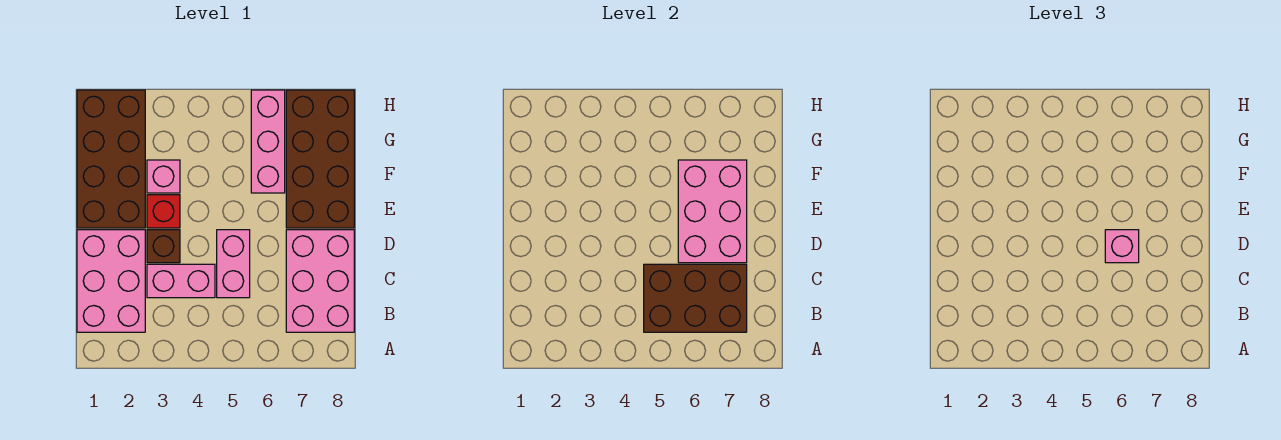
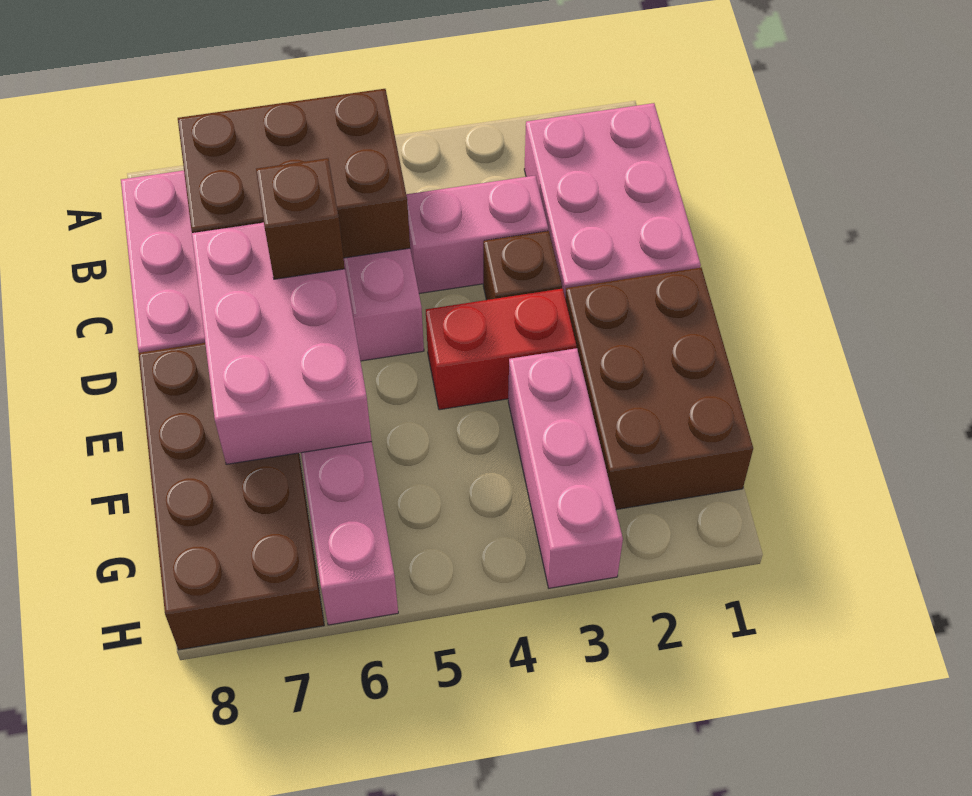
pink brick D6 level 3 -> brown brick D6 level 3
brown brick E1:H2 level 1 -> brown brick E1:G2 level 1
red brick E3 level 1 -> red brick E3:E4 level 1
pink brick F3 level 1 -> pink brick F3:H3 level 1

